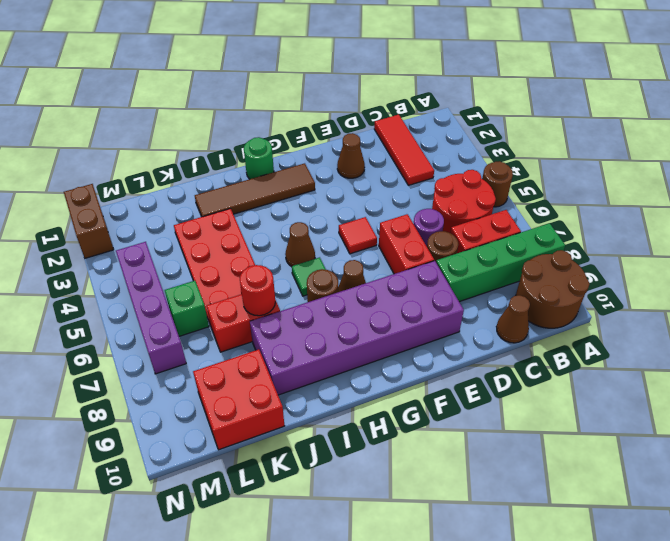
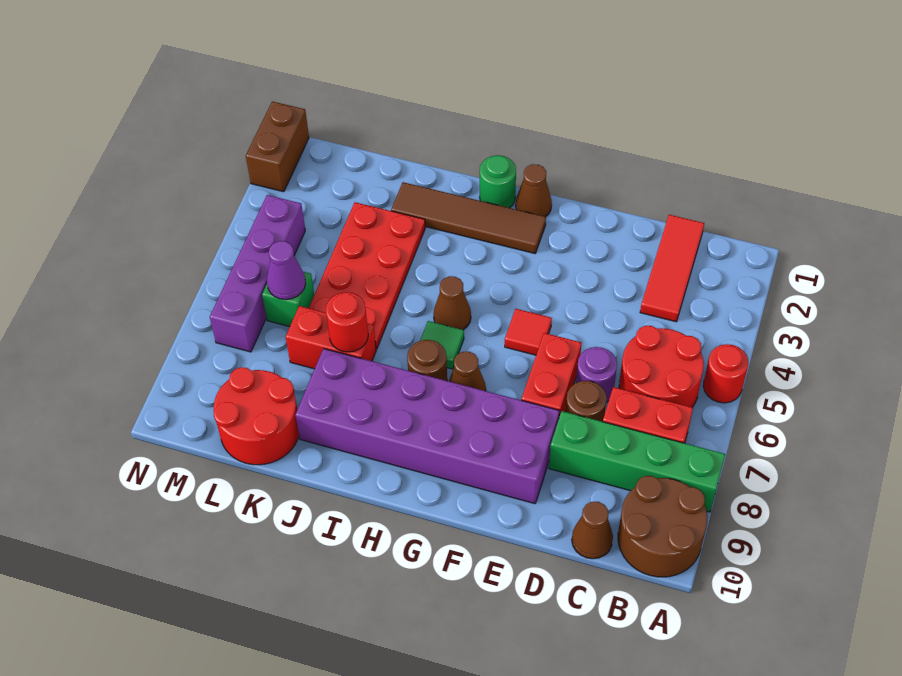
brown round brick A5 level 1 -> red round brick A5 level 1
brown cone E2 level 1 -> brown cone G1 level 1
red brick K9:L10 level 1 -> red round brick K9:L10 level 1
none -> purple cone L6 level 2

